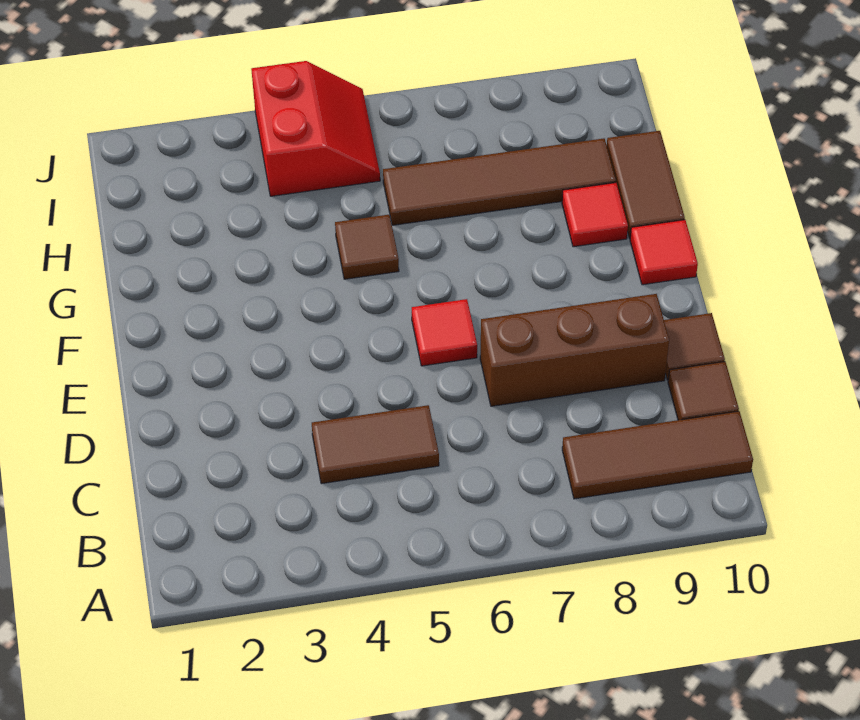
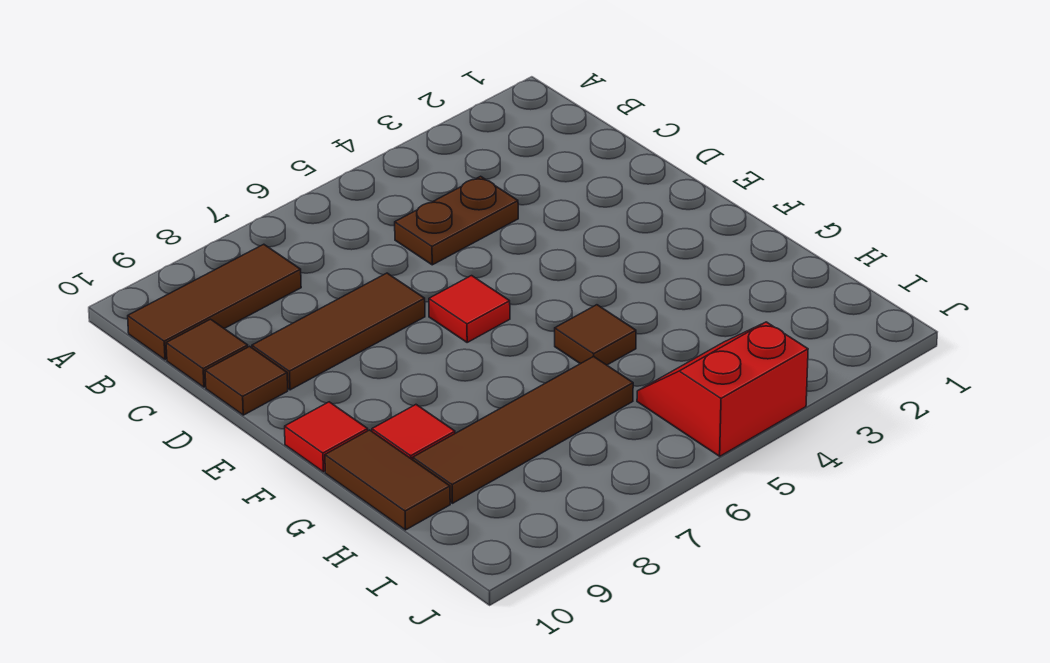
brown tile C4:C5 level 1 -> brown plate C4:C5 level 1
brown brick D7:D9 level 1 -> brown tile D7:D9 level 1
red slope I4:J5 level 1 top 4 -> red slope I4:J5 level 1 top J

